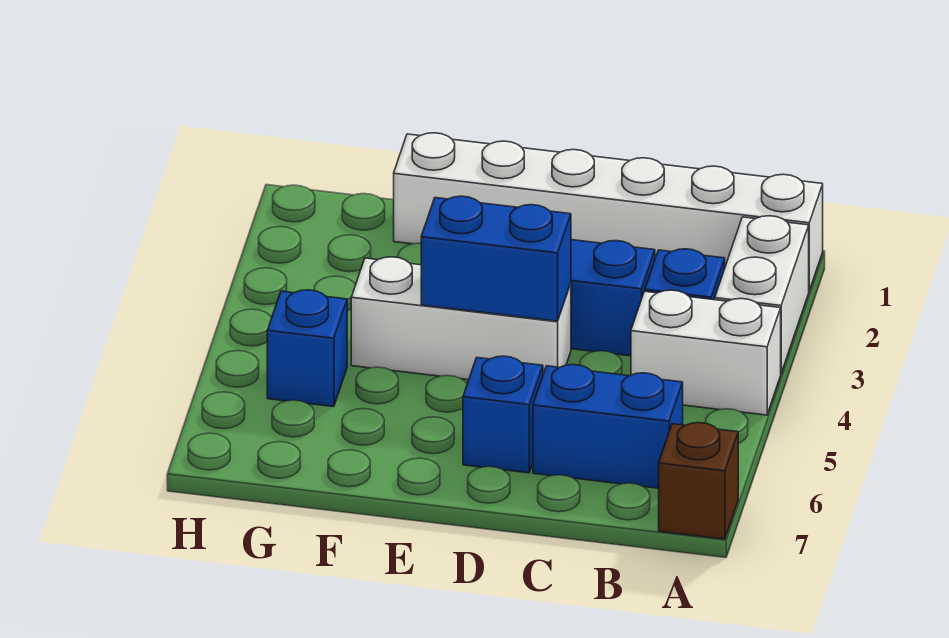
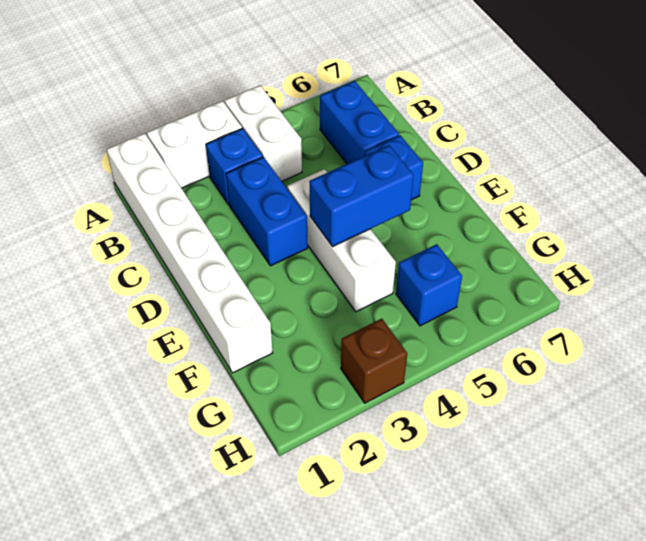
brown brick A7 level 1 -> brown brick H3 level 1
blue brick D4:E4 level 2 -> blue brick E4:E5 level 2

